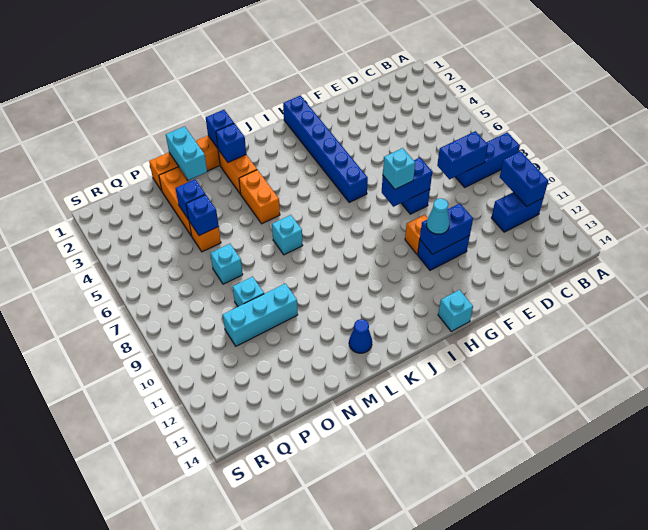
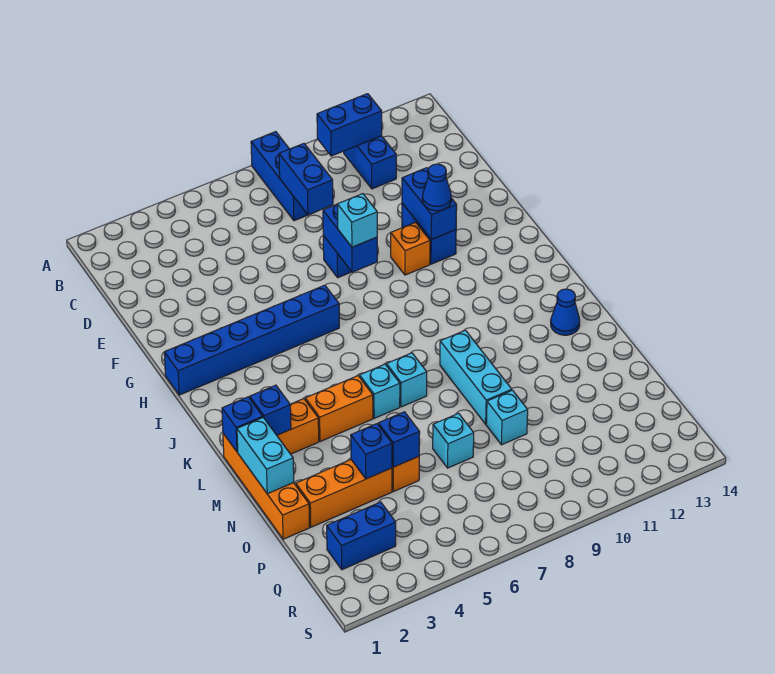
cyan cone G11 level 3 -> blue cone G11 level 3
cyan brick H14 level 1 -> cyan brick L6 level 1
cyan brick N1:N2 level 2 -> cyan brick M1:N1 level 2
cyan brick N10:P10 level 1 -> cyan brick L9:N9 level 1
none -> blue brick Q2:Q3 level 1

